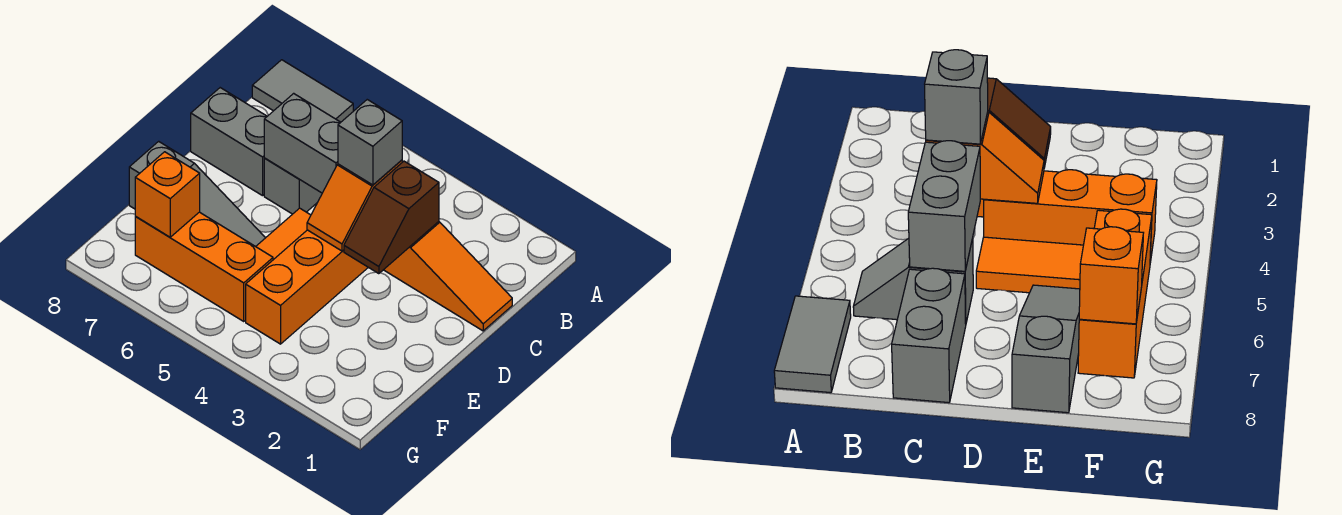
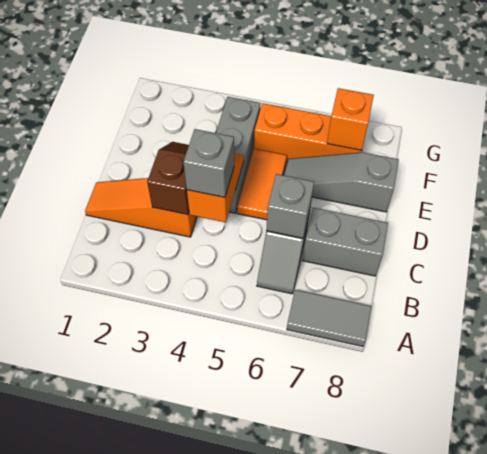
grey brick C5:C6 level 2 -> grey brick C6 level 2
orange brick D4:F4 level 1 -> grey brick D4:F4 level 1

